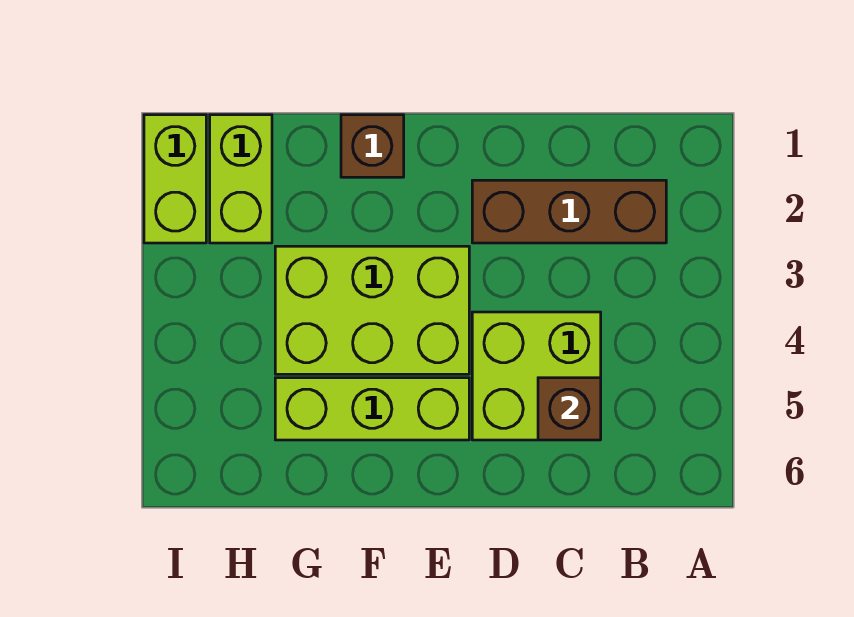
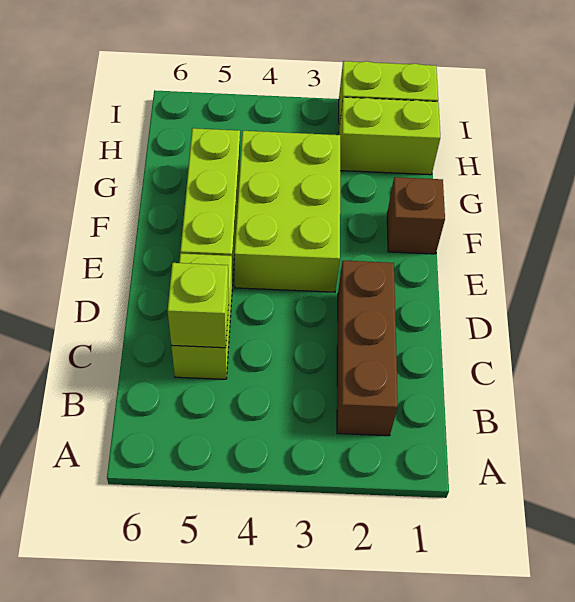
lime brick C4:D5 level 1 -> lime brick C5:D5 level 1
brown brick C5 level 2 -> lime brick C5 level 2

